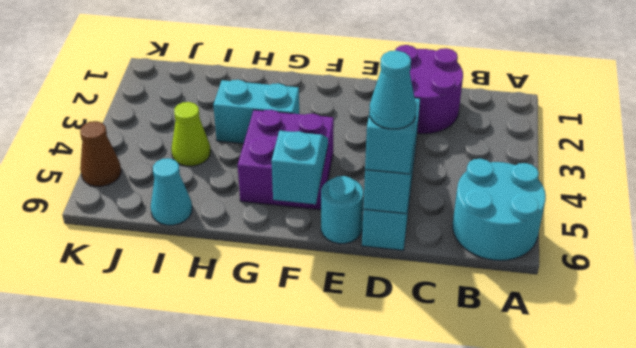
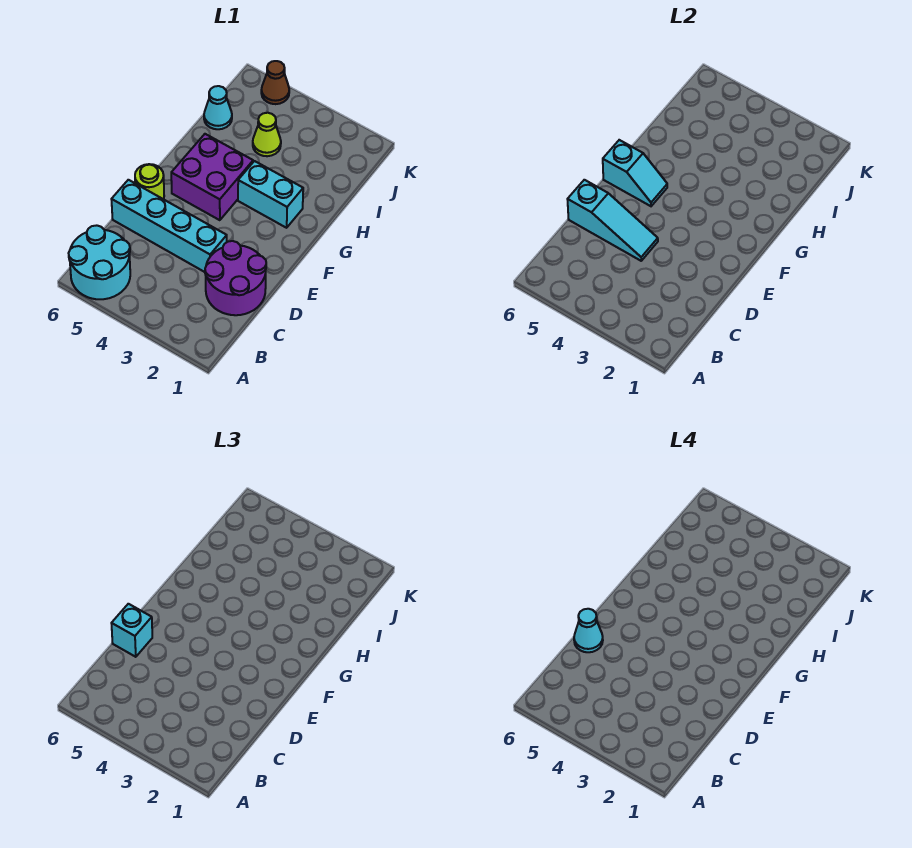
cyan round brick E6 level 1 -> lime round brick E6 level 1
cyan brick G3:H3 level 1 -> cyan brick G2:G3 level 1

